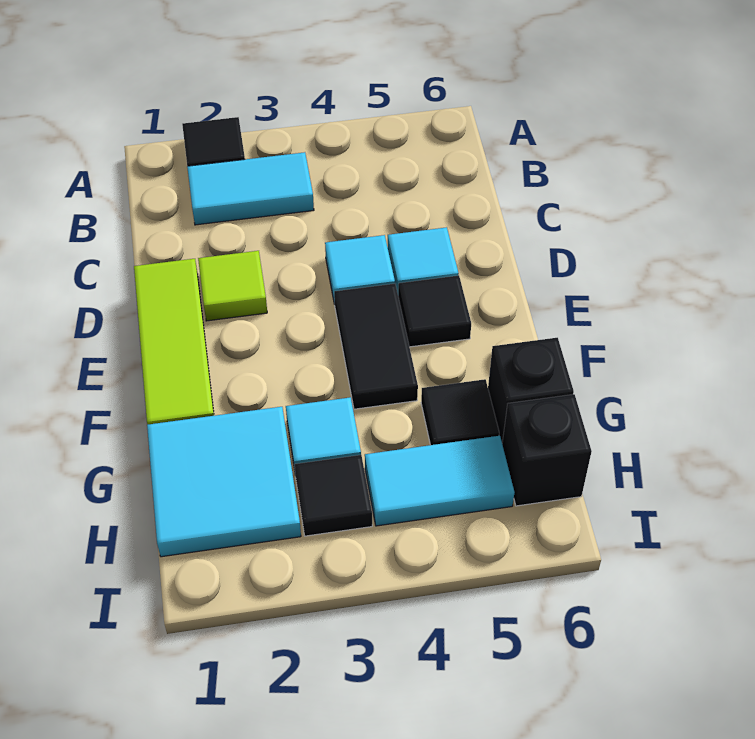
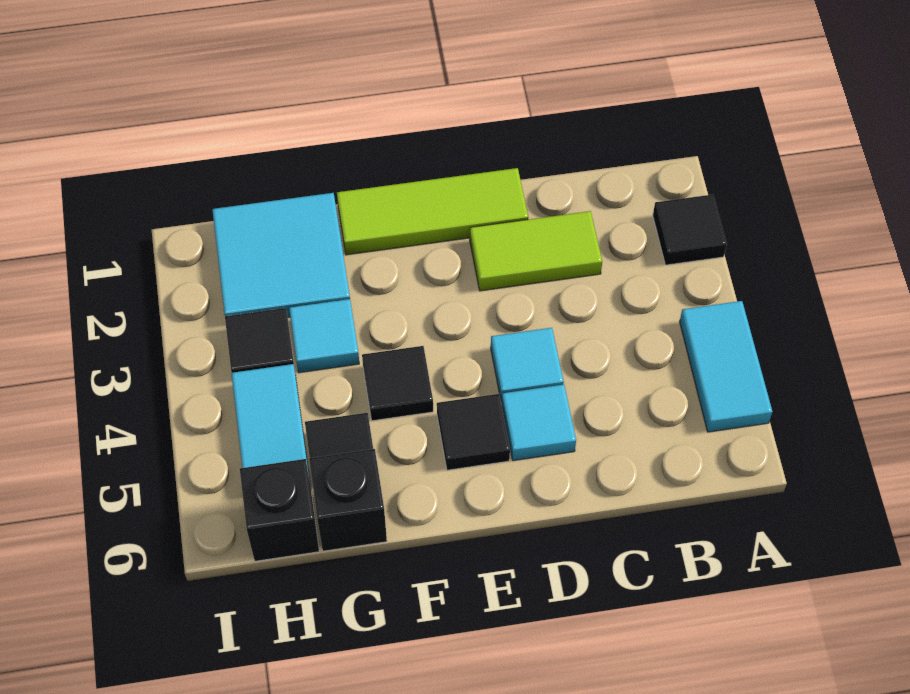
cyan tile B2:B3 level 1 -> cyan tile A4:A5 level 1
lime tile D2 level 1 -> lime tile C2:D2 level 1
black tile E4:F4 level 1 -> black tile F4 level 1

